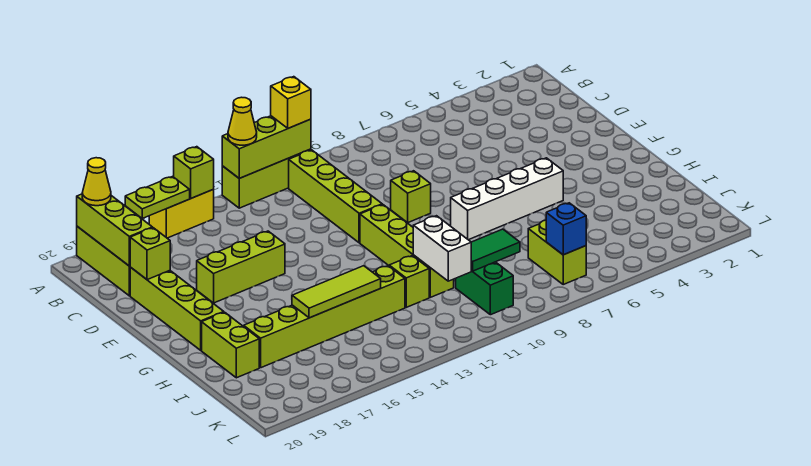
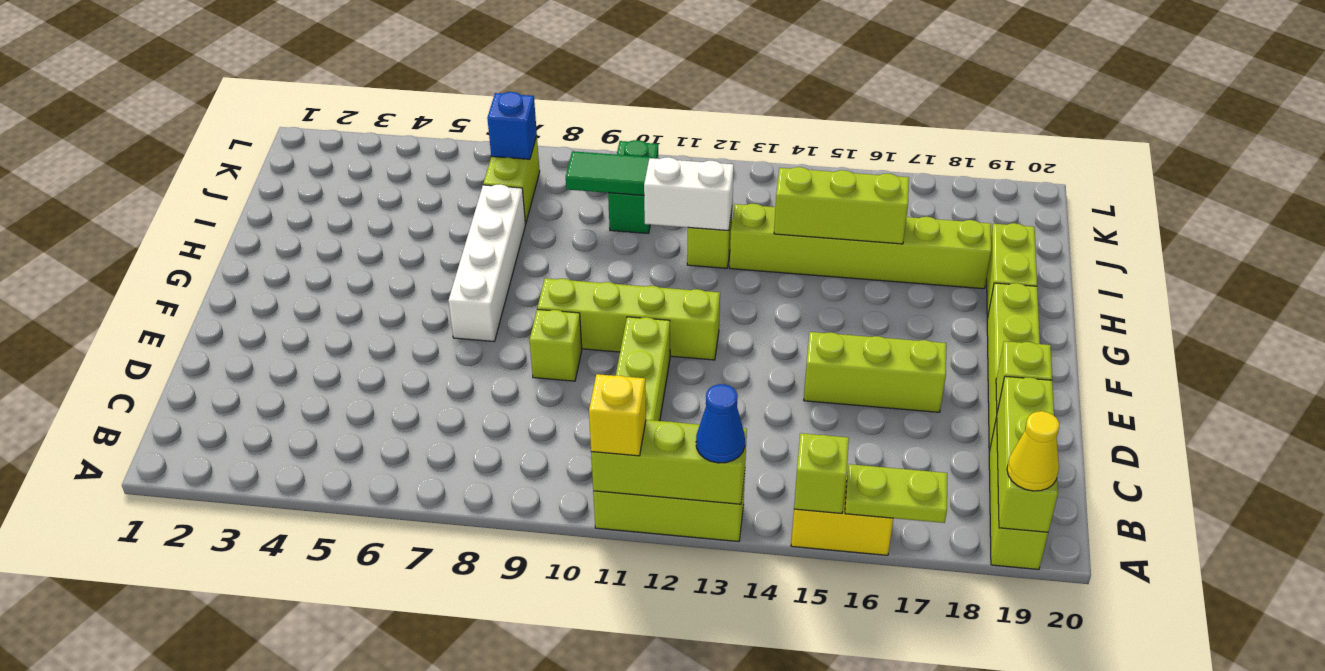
yellow cone A13 level 3 -> blue cone A13 level 3
lime brick F11:I11 level 1 -> lime brick F9:F12 level 1
white brick G5:G8 level 1 -> white brick F7:I7 level 1
white brick I11:J11 level 2 -> white brick I11:I12 level 2
lime tile I14:I16 level 2 -> lime brick I14:I16 level 2

